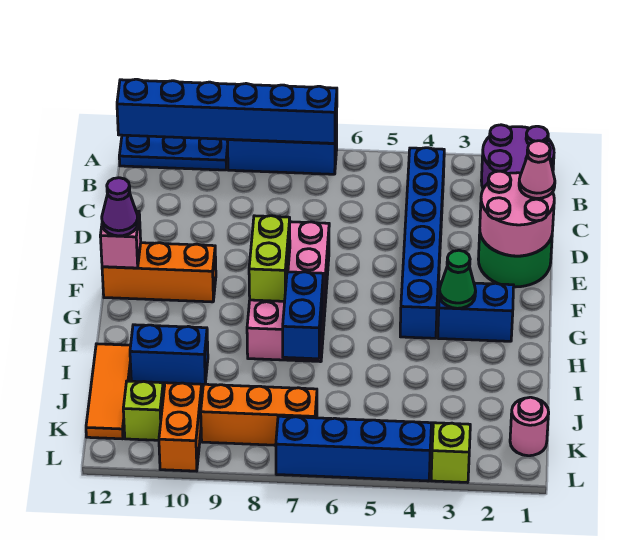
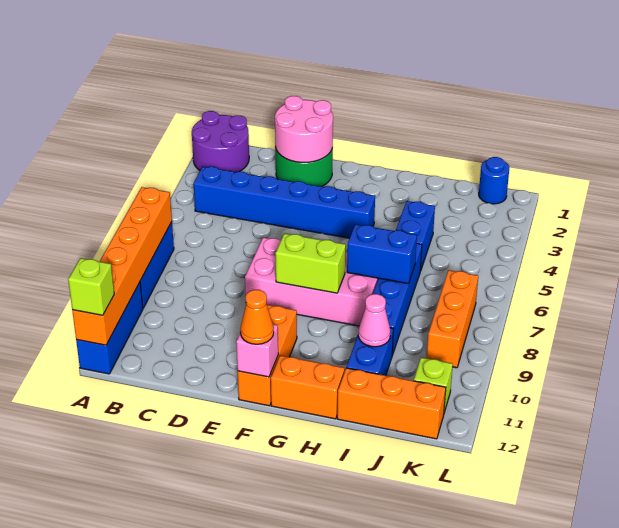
blue brick A7:A12 level 2 -> orange brick A7:A12 level 2
blue plate A10:A12 level 1 -> blue brick A10:A12 level 1
pink cone D1 level 3 -> pink cone I10 level 2
purple cone F12 level 3 -> orange cone F12 level 3
blue brick G2:G3 level 1 -> blue brick I4:I5 level 1
green cone G3 level 2 -> none
orange tile I12:K12 level 1 -> orange brick I12:K12 level 1
pink round brick K1 level 1 -> blue round brick K1 level 1
orange brick K10:L10 level 1 -> orange brick G12:H12 level 1
lime brick L3 level 1 -> lime brick A12 level 3
blue brick L4:L7 level 1 -> blue brick I6:I9 level 1

